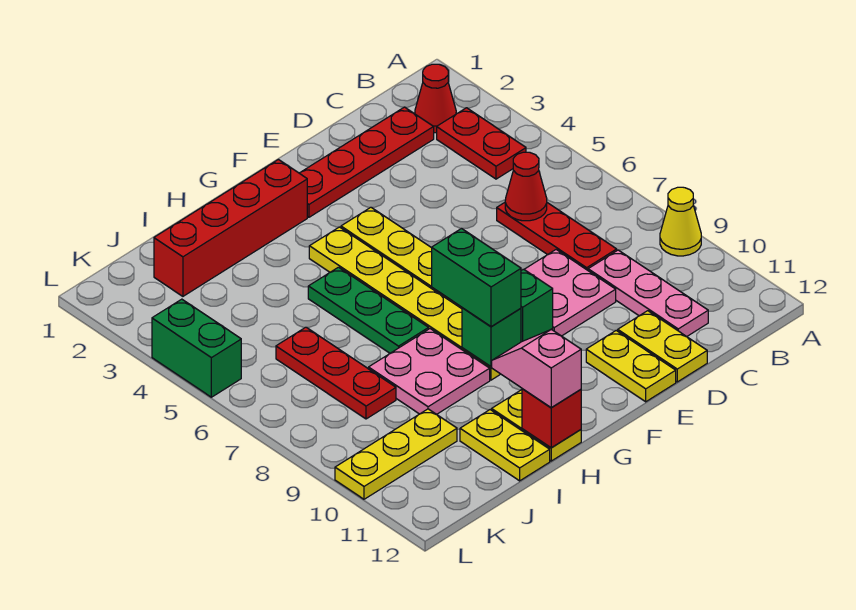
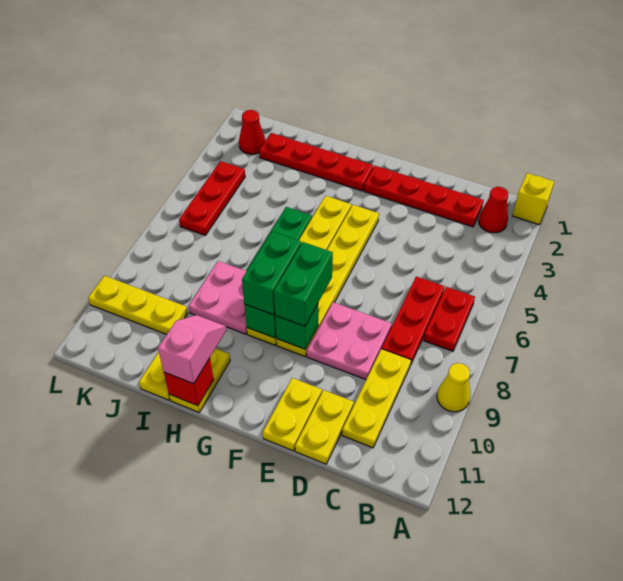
none -> yellow brick A1 level 1
red plate B3:B4 level 1 -> red plate B6:B7 level 1
red cone C6 level 2 -> red cone K2 level 1
pink plate C9:C11 level 1 -> yellow plate C9:C11 level 1
red brick G2:J2 level 1 -> red plate G2:J2 level 1
red plate J6:J8 level 1 -> red plate K4:K6 level 1
green brick L4:L5 level 1 -> green brick F8:F9 level 3

